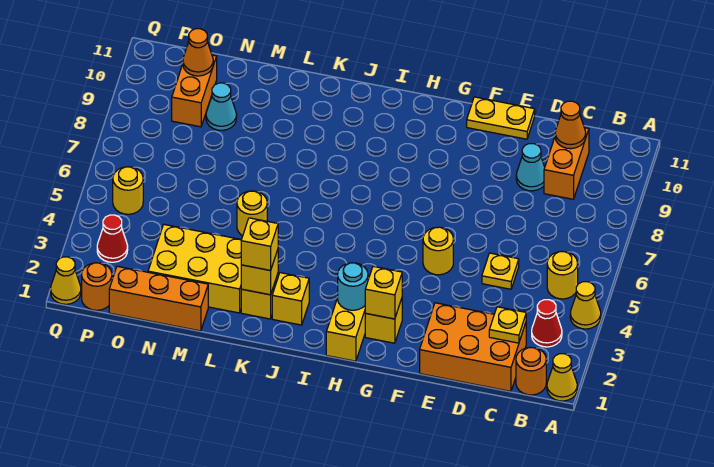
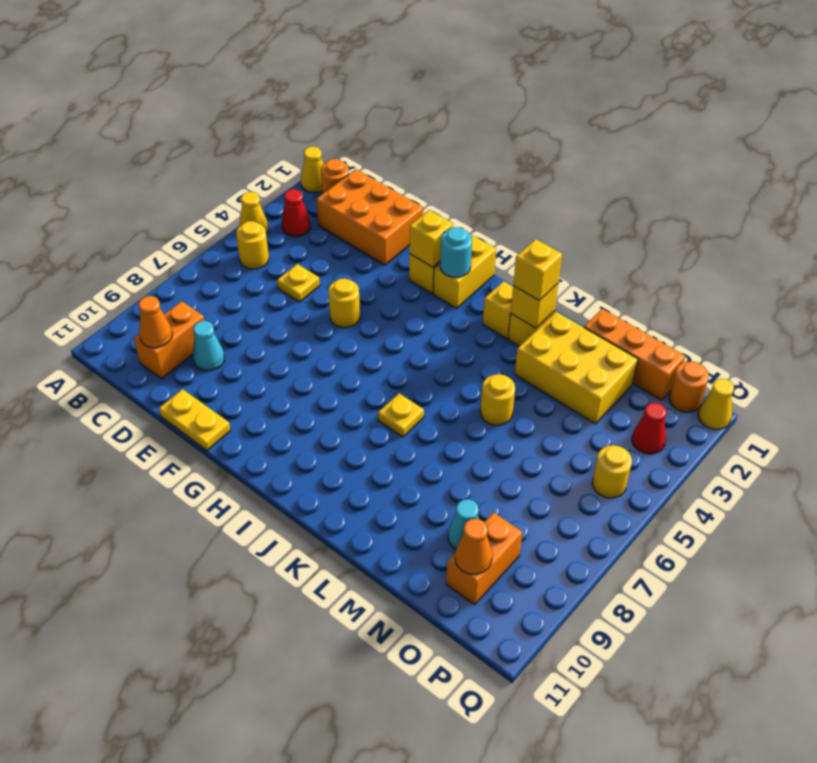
yellow plate C2 level 2 -> yellow plate J7 level 1

